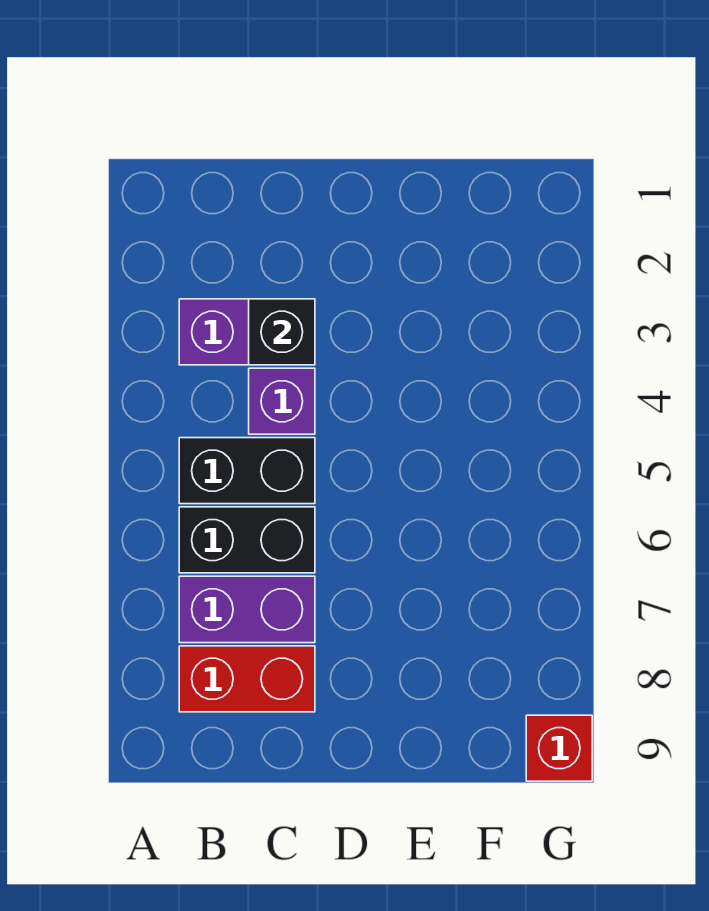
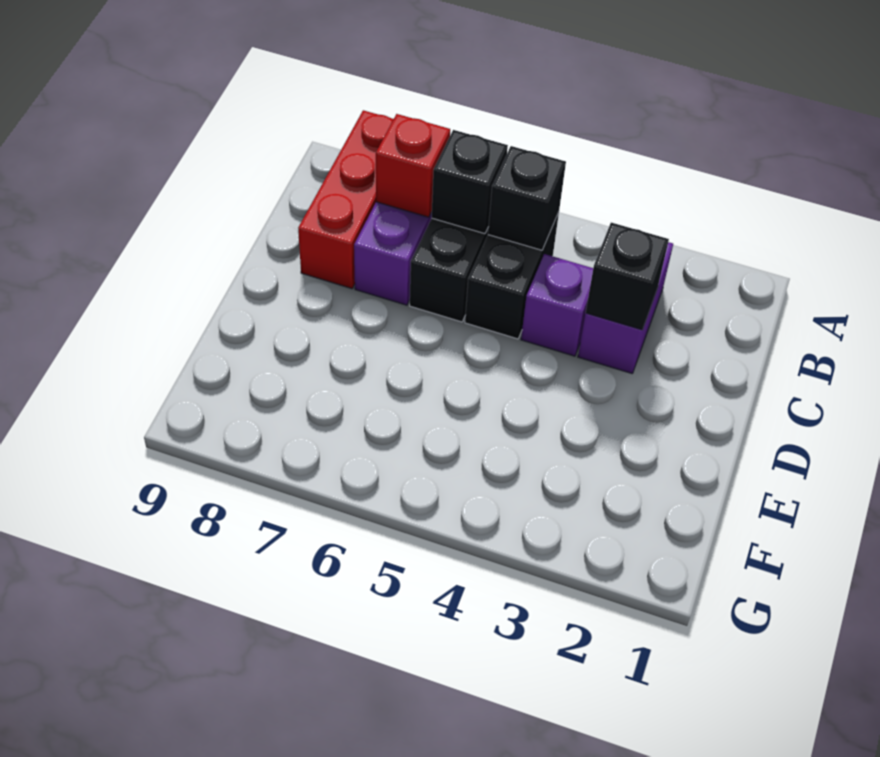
none -> black brick B5 level 2
none -> black brick B6 level 2
red brick B8:C8 level 1 -> red brick A8:C8 level 1
red brick G9 level 1 -> red brick B7 level 2

